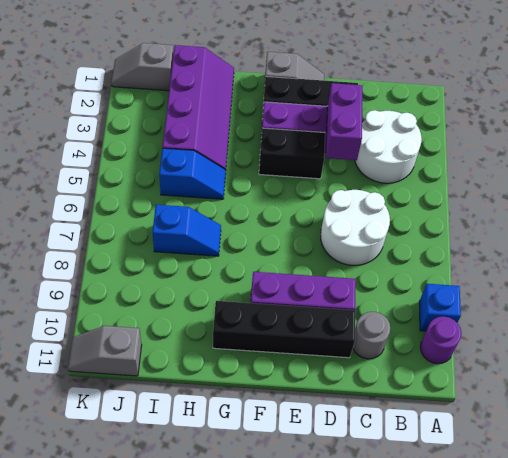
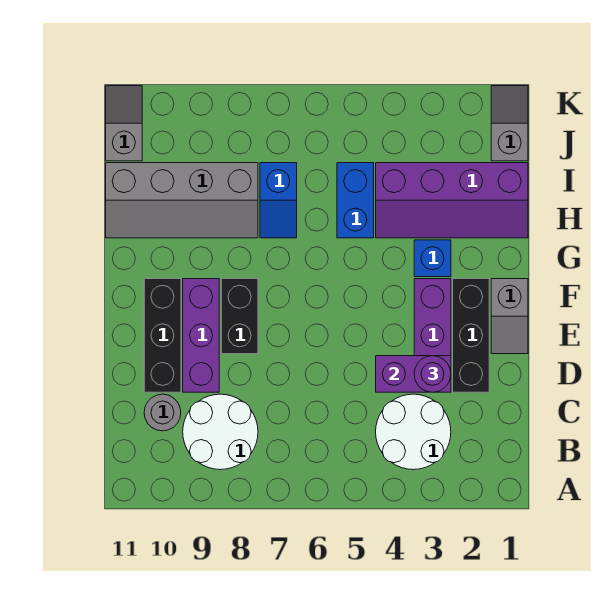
blue brick A9 level 1 -> blue brick G3 level 1
purple round brick A10 level 1 -> purple round brick D3 level 3
white round brick C6:D7 level 1 -> white round brick B8:C9 level 1
black brick D10:G10 level 1 -> black brick D10:F10 level 1
black brick E4:F4 level 1 -> black brick E8:F8 level 1
blue slope H5:I5 level 1 top I -> blue brick H5:I5 level 1
none -> grey slope H8:I11 level 1 top I

